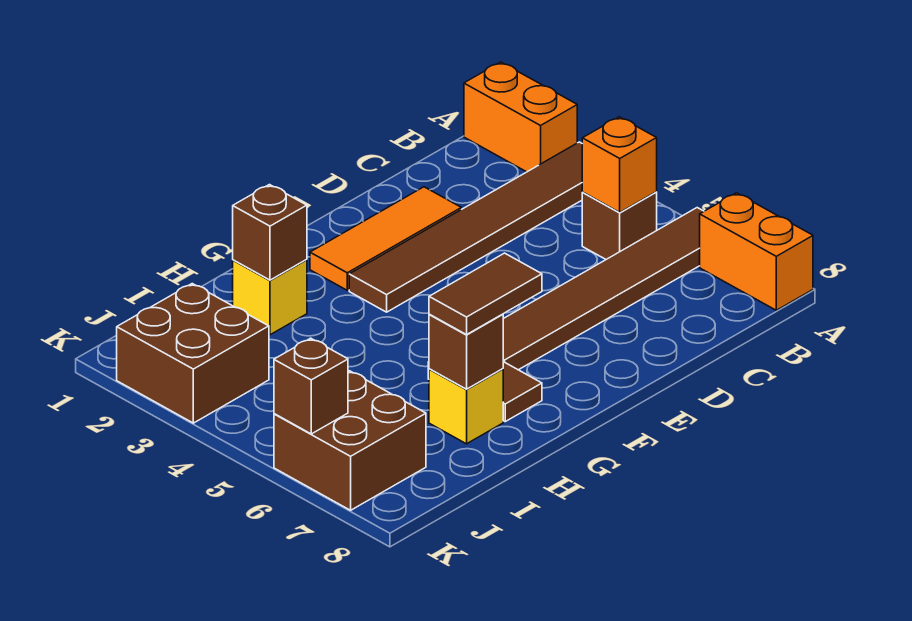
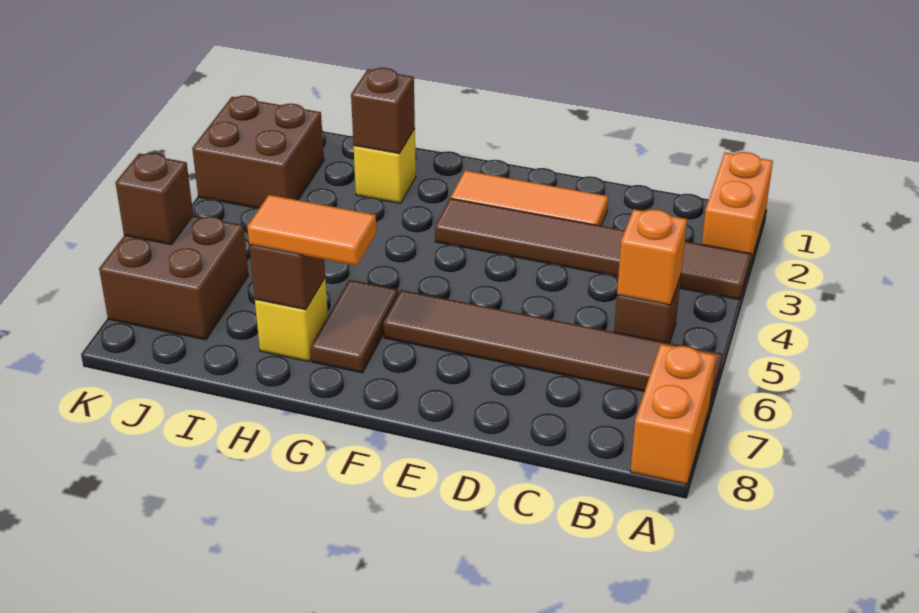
brown tile G7:H7 level 3 -> orange tile G7:H7 level 3

